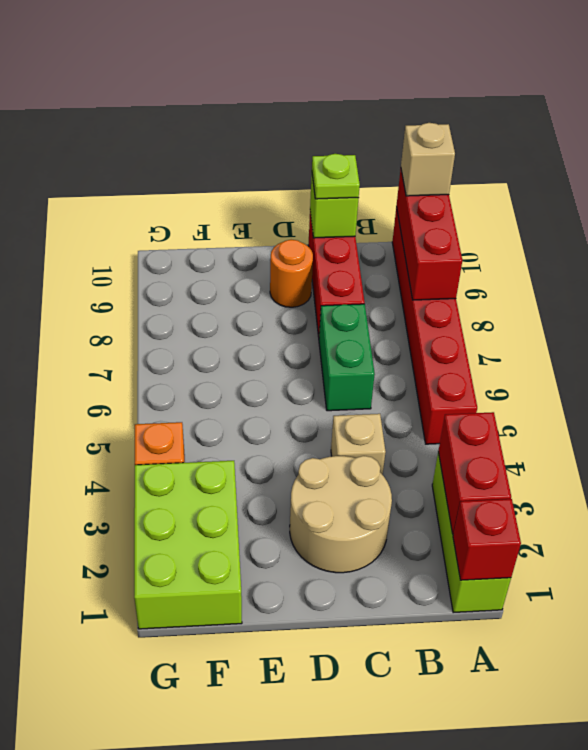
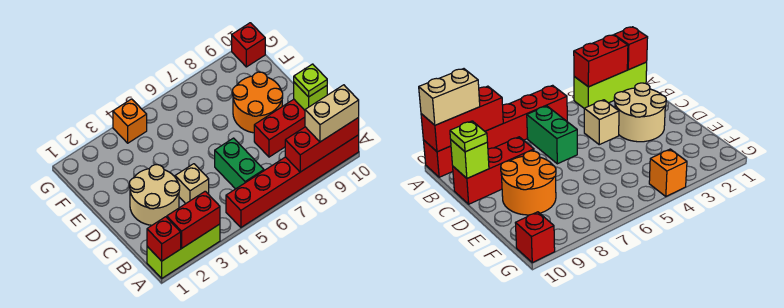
tan brick A10 level 3 -> tan brick A9:A10 level 3
green brick C6:C7 level 1 -> green brick B6:C6 level 1
orange round brick D9 level 1 -> orange round brick D8:E9 level 1
lime brick F1:G3 level 1 -> none
none -> red brick G10 level 1

